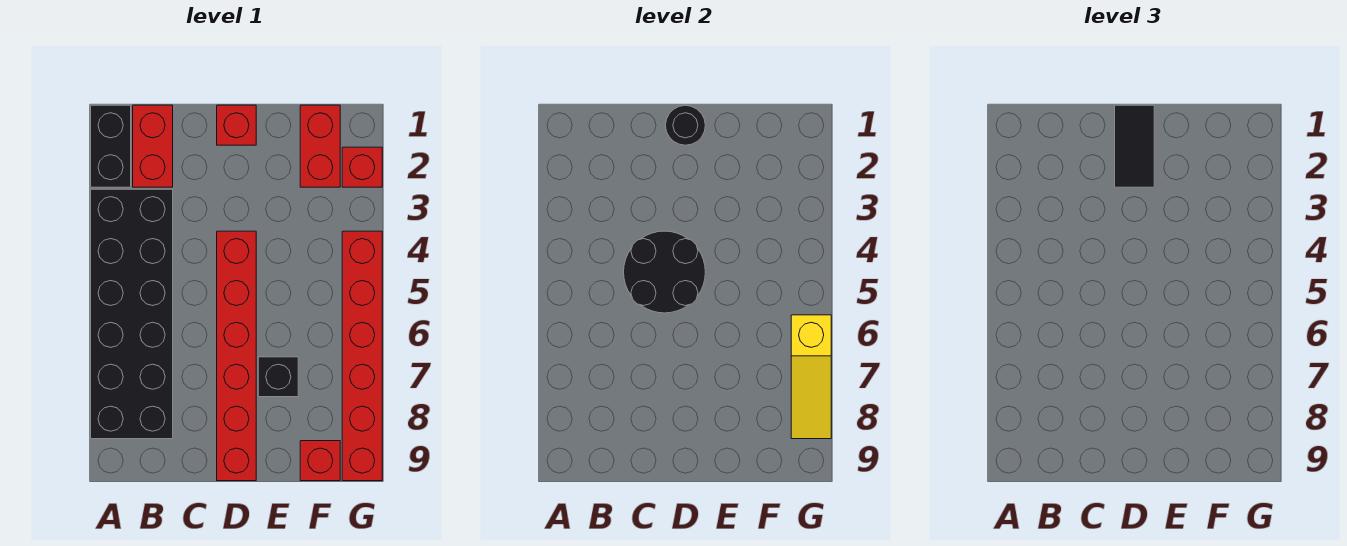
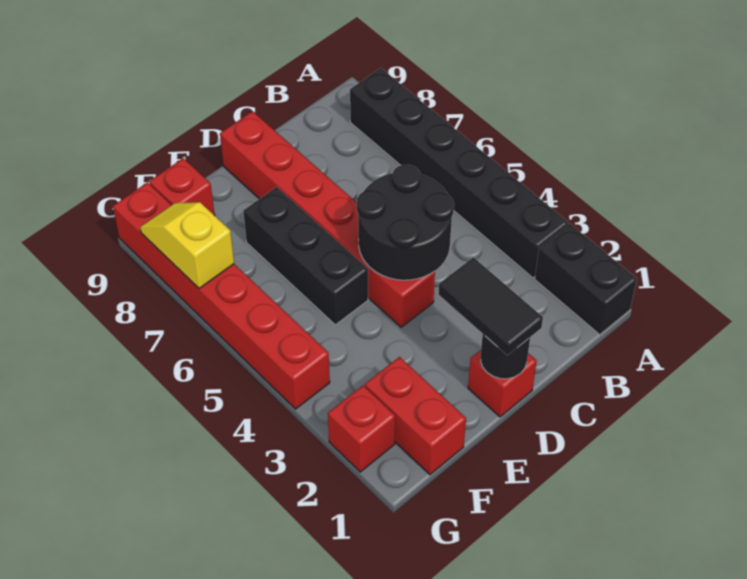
black brick A3:B8 level 1 -> black brick A3:A8 level 1
red brick B1:B2 level 1 -> none
black brick E7 level 1 -> black brick E5:E7 level 1
yellow slope G6:G8 level 2 top 6 -> yellow slope G7:G8 level 2 top 7

